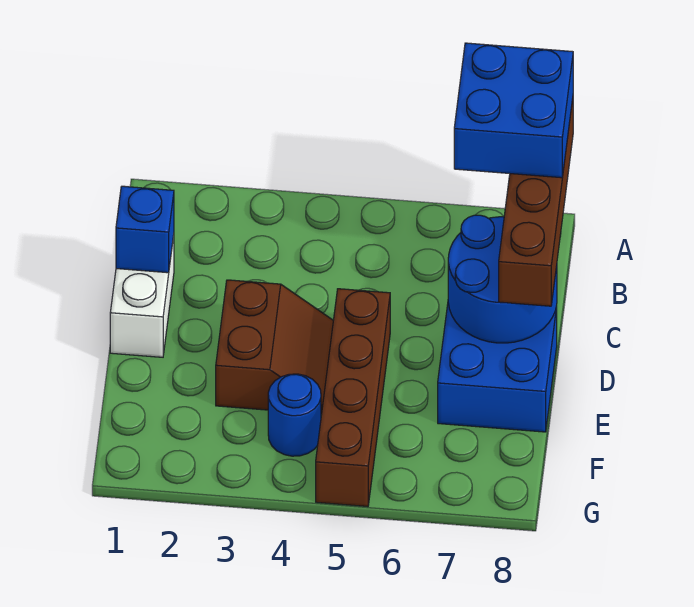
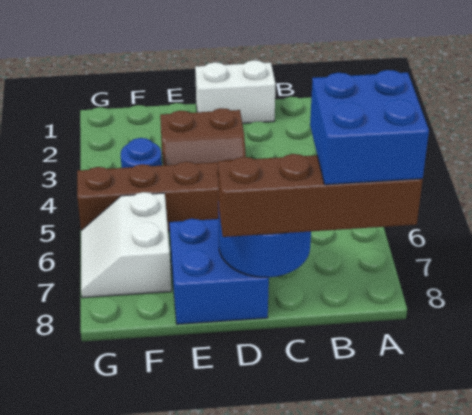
blue brick C1 level 2 -> none
none -> white slope F6:G7 level 1 top F

